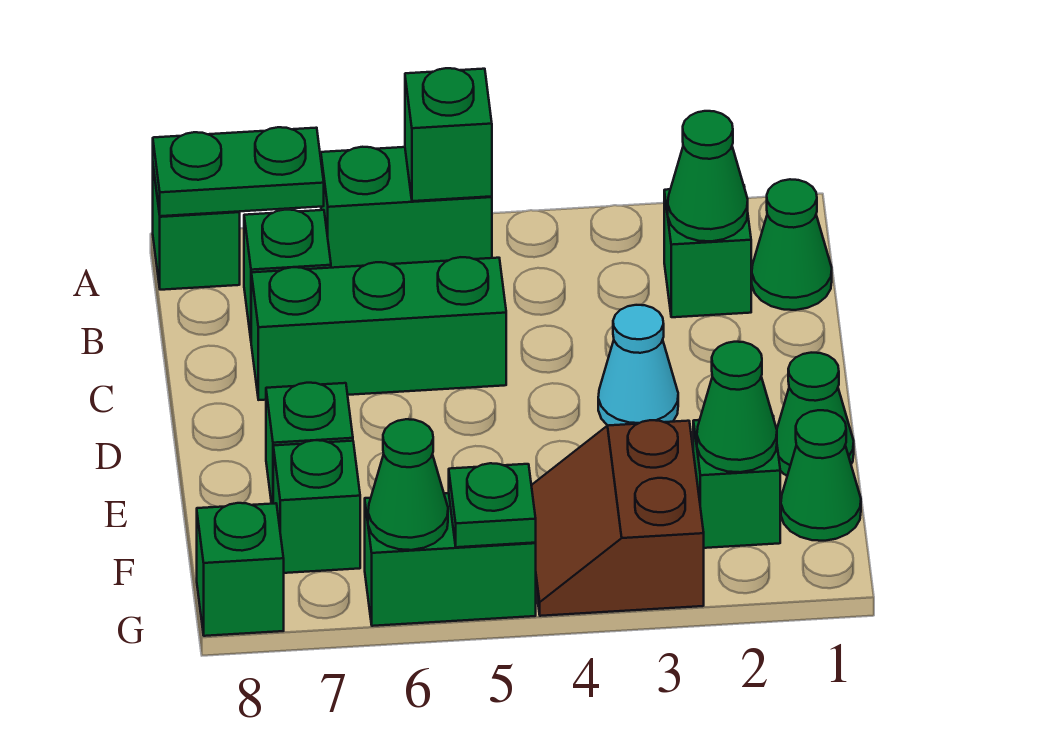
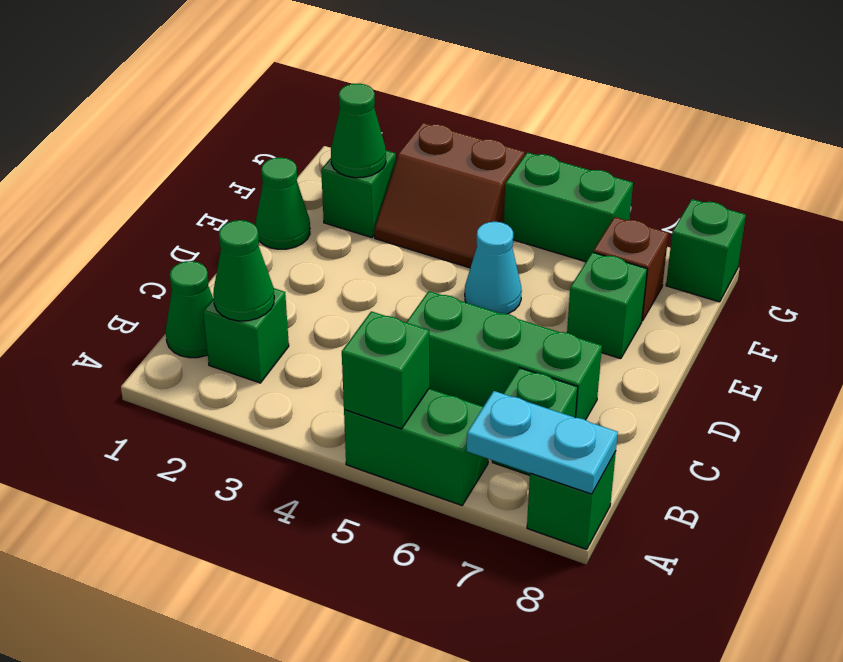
green plate A7:A8 level 2 -> cyan plate A7:A8 level 2
cyan cone D3 level 1 -> cyan cone E5 level 1
green cone F1 level 1 -> none
brown slope F3:G4 level 1 top 3 -> brown slope F3:G4 level 1 top G
green brick F7 level 1 -> brown brick F7 level 1
green plate G5 level 2 -> none
green cone G6 level 2 -> none

